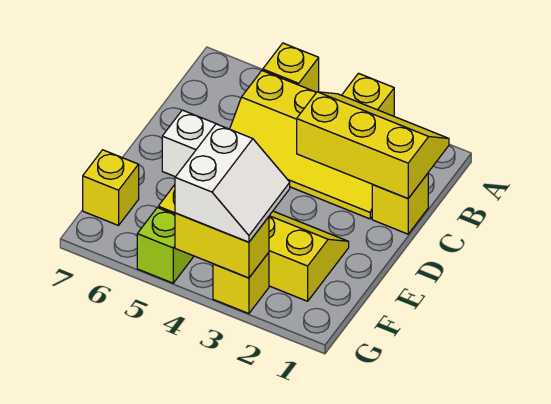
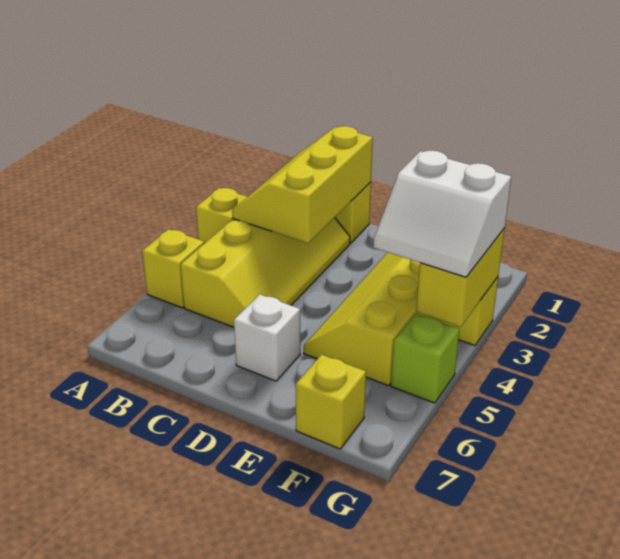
white slope F3:G4 level 3 top 4 -> white slope F3:G4 level 3 top 3

